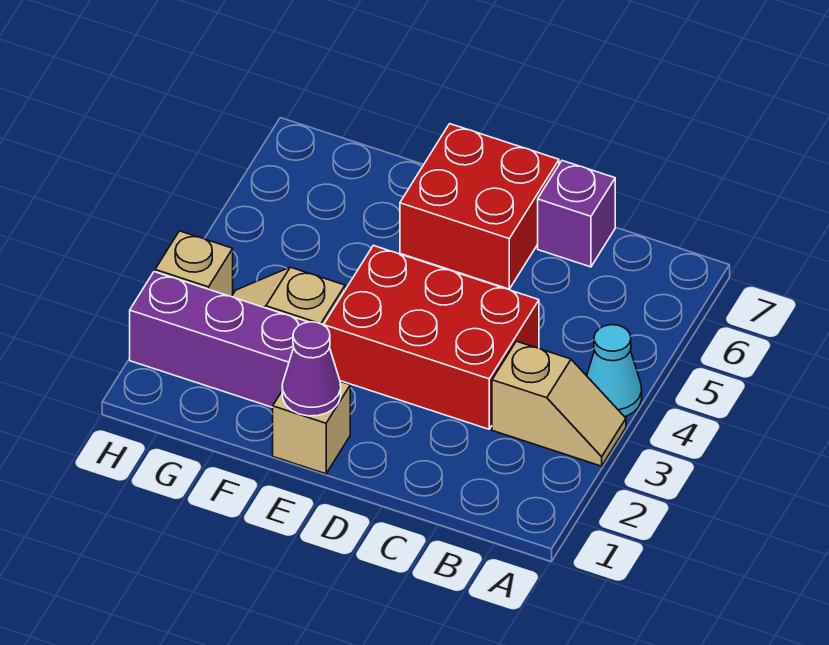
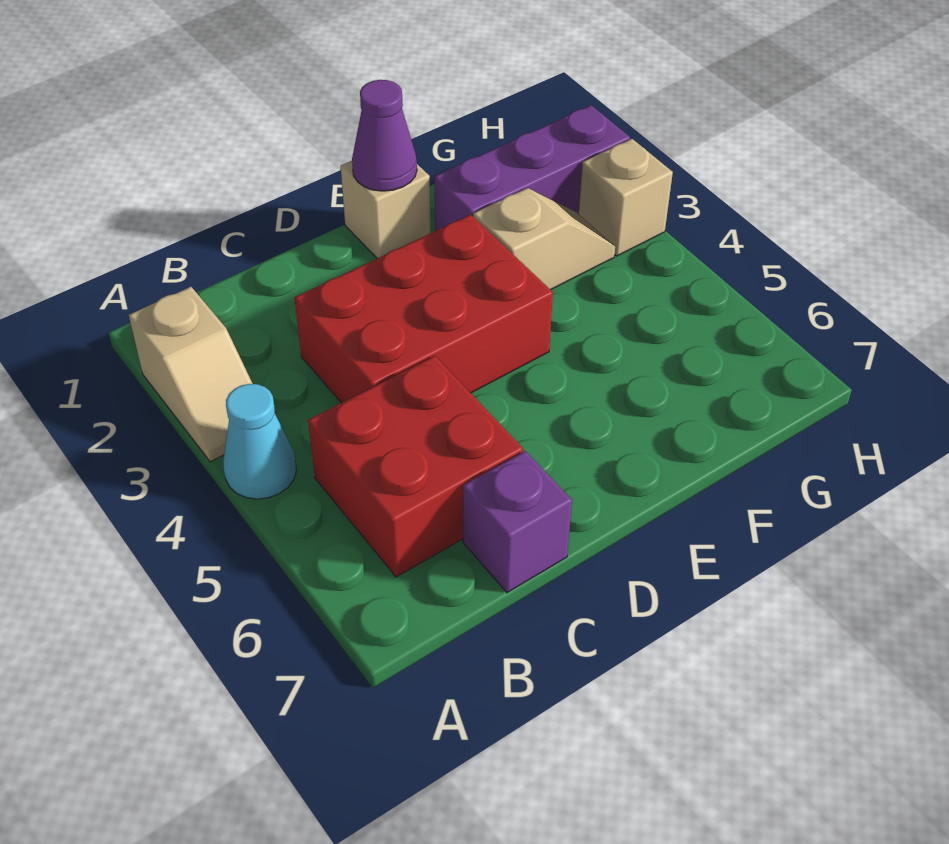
tan slope A3:B3 level 1 top B -> tan slope A2:A3 level 1 top 2
red brick D6:E7 level 1 -> red brick B5:C6 level 1

